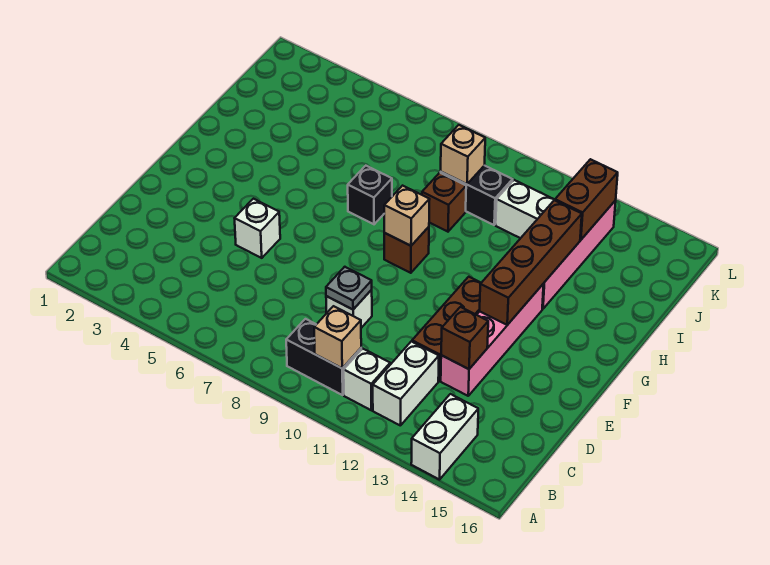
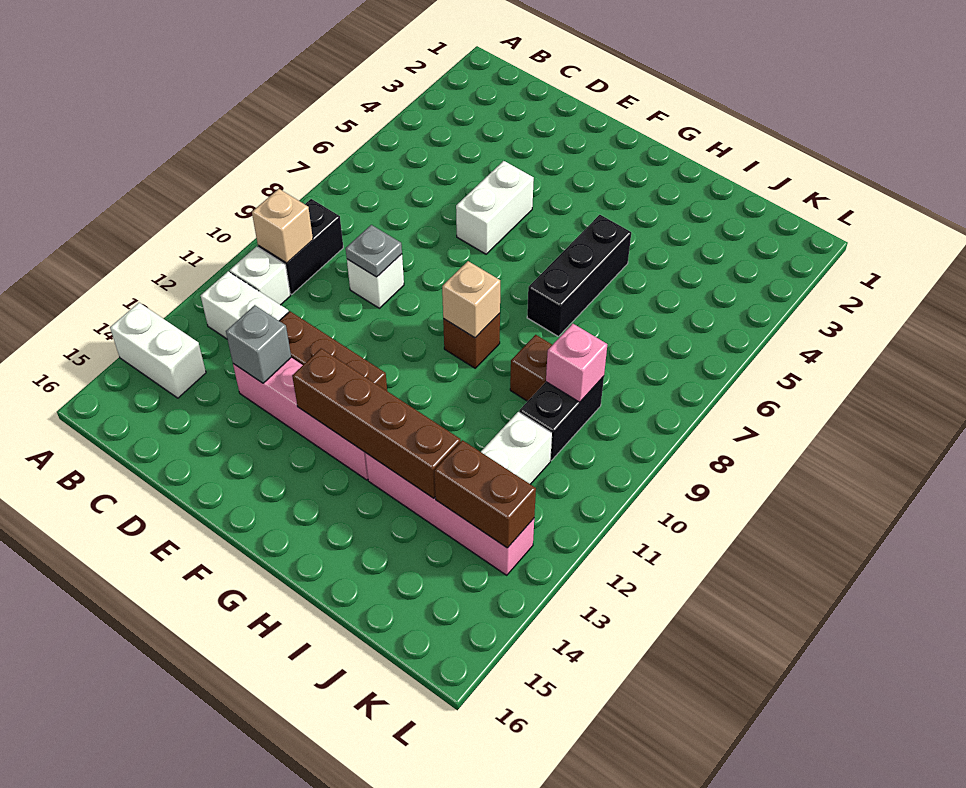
brown brick D13 level 2 -> grey brick D13 level 2
white brick E5 level 1 -> white brick E5:E6 level 1
black brick H7 level 1 -> black brick H5:H7 level 1
tan brick J9 level 2 -> pink brick J9 level 2

